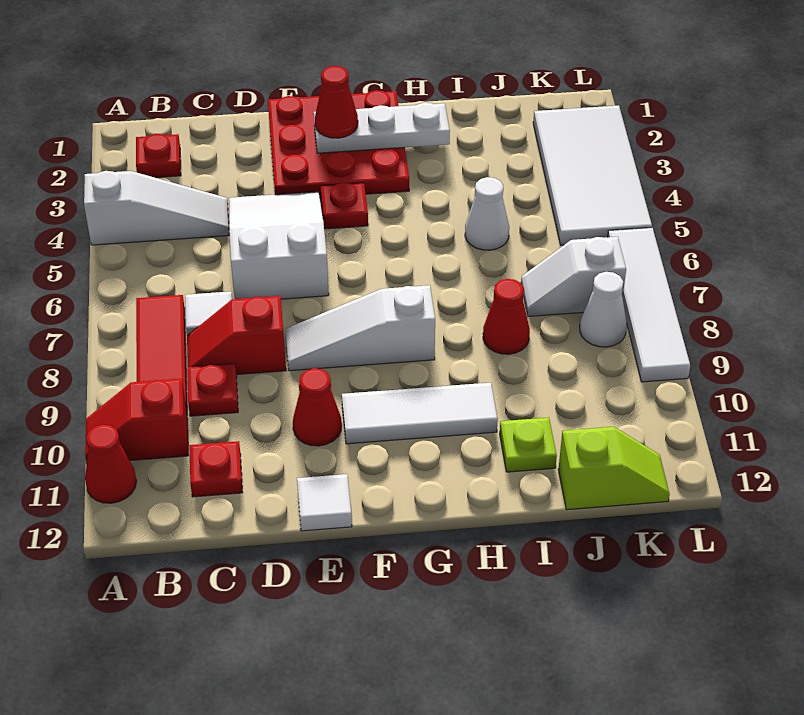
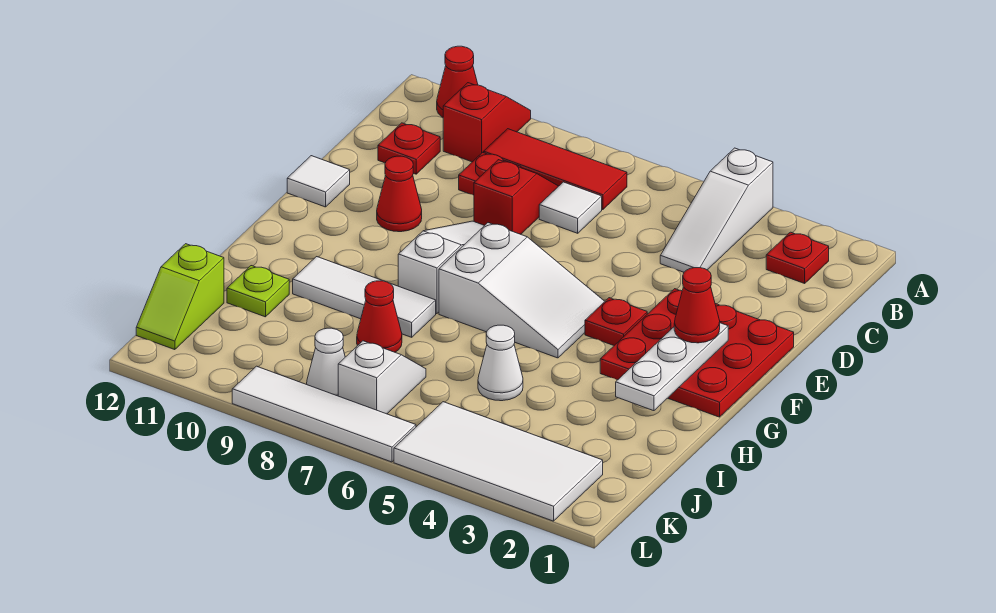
white slope D4:E6 level 1 top 6 -> white slope F5:G7 level 1 top 7
white tile F10:H10 level 1 -> white tile H8:H10 level 1

